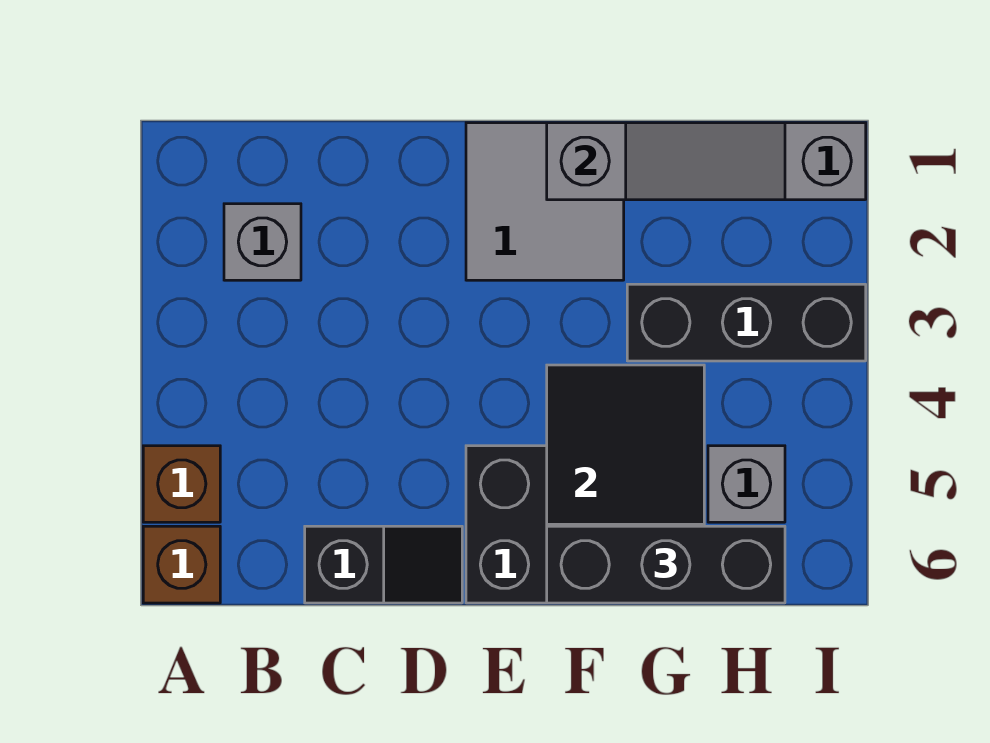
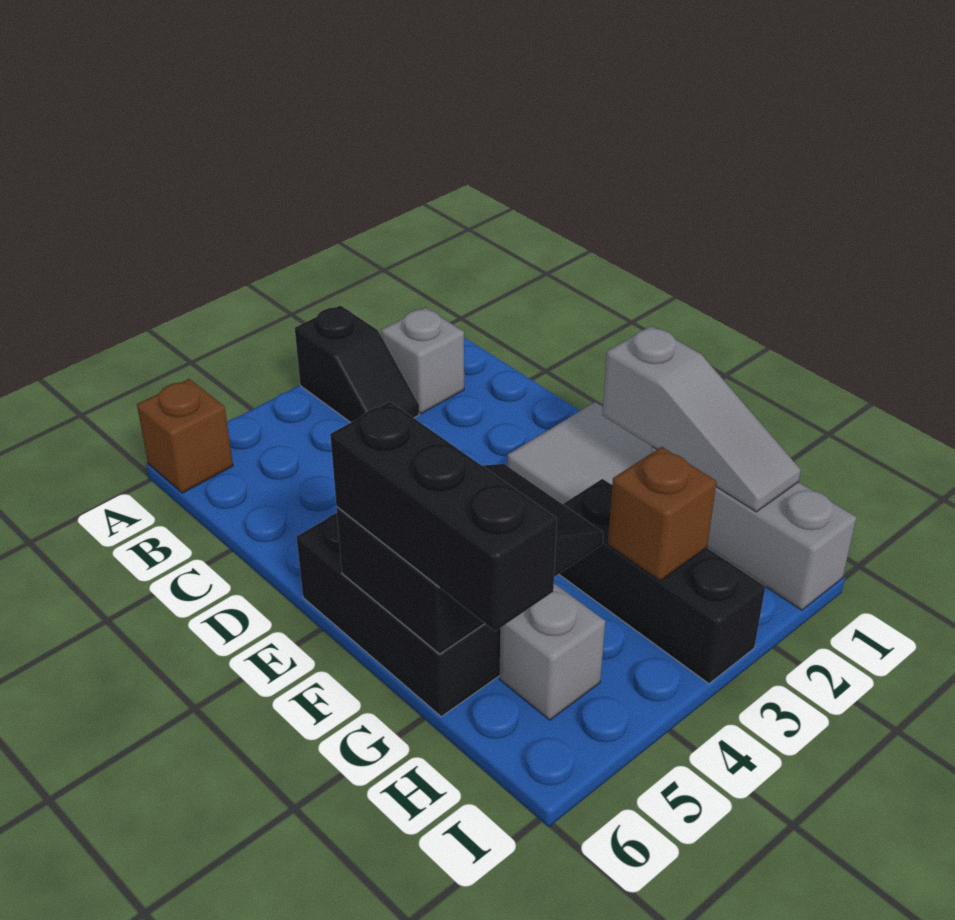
brown brick A5 level 1 -> brown brick H3 level 2
black slope C6:D6 level 1 top C -> black slope A3:B3 level 1 top A

